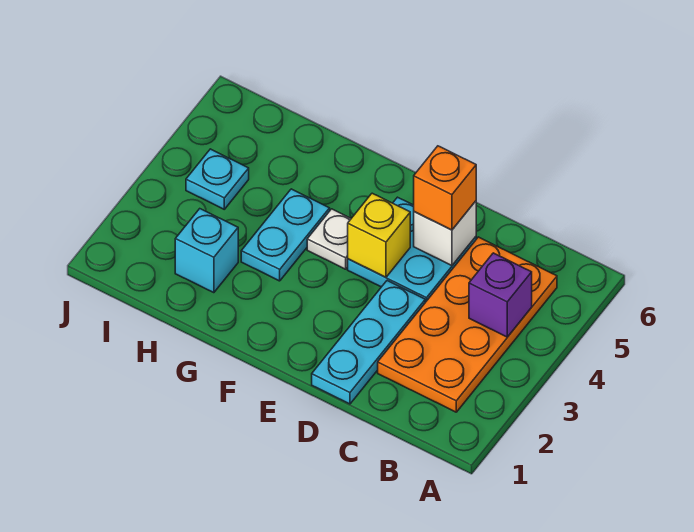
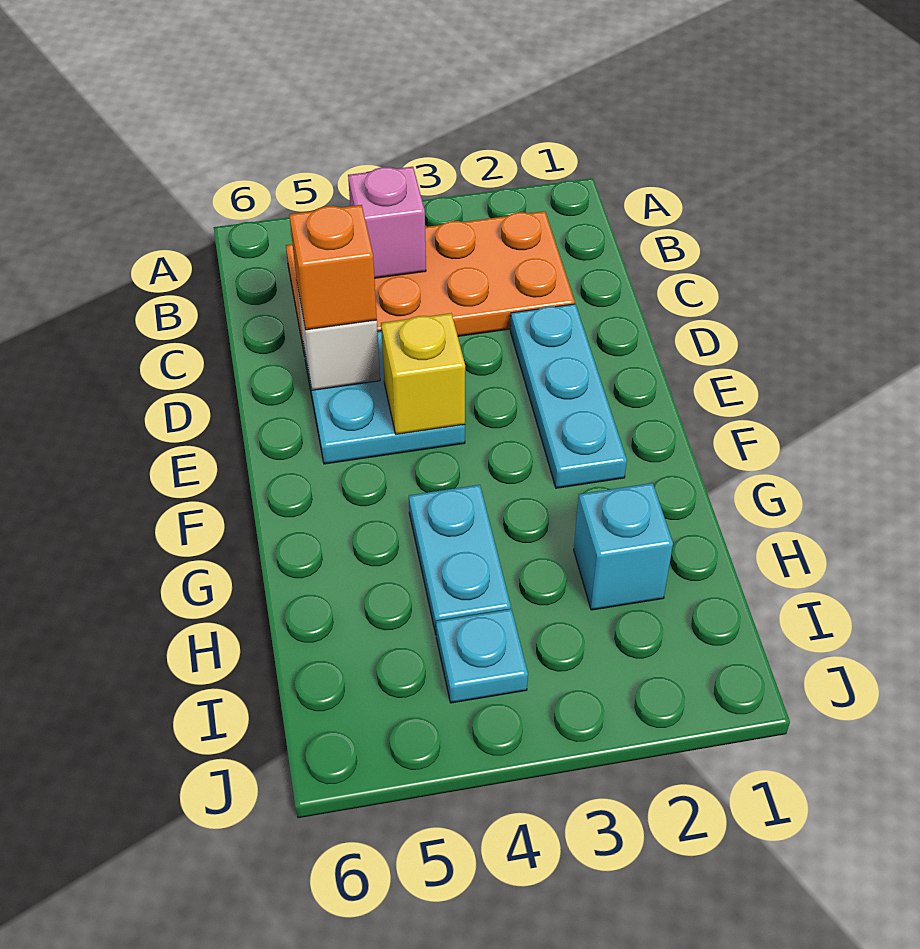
purple brick B4 level 2 -> pink brick B4 level 2
cyan plate D1:D3 level 1 -> cyan plate D2:F2 level 1
white plate F4 level 1 -> none
cyan plate G3:G4 level 1 -> cyan plate G4:H4 level 1

